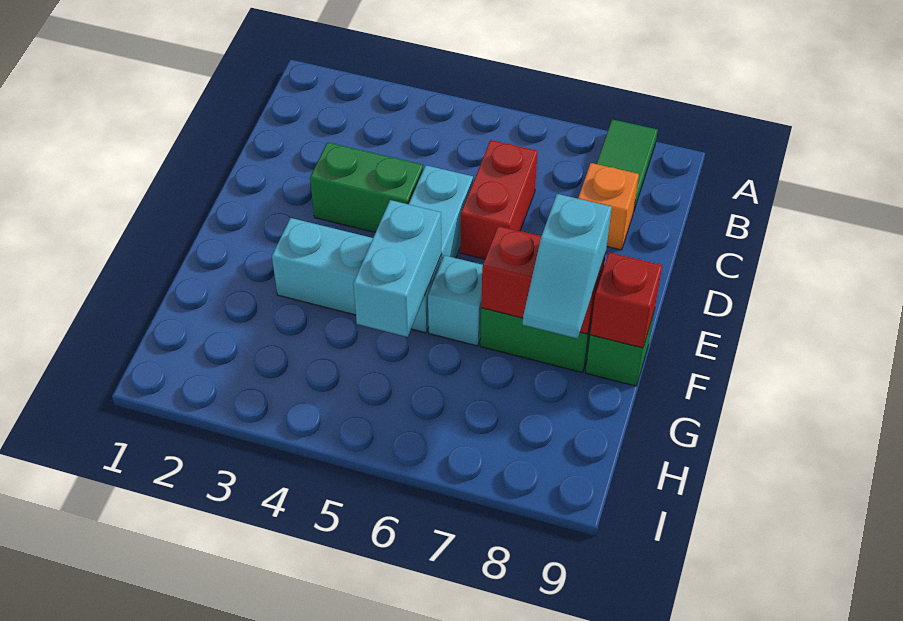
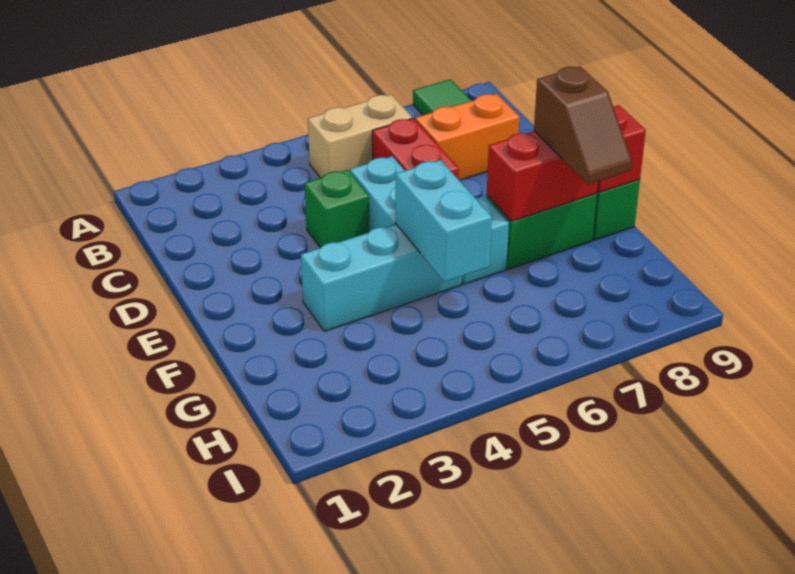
none -> tan brick B5:B6 level 1
orange brick C8 level 1 -> orange brick C7:C8 level 1
green brick D3:D4 level 1 -> green brick D4 level 1
cyan slope F8:G8 level 3 top F -> brown slope F8:G8 level 3 top F

